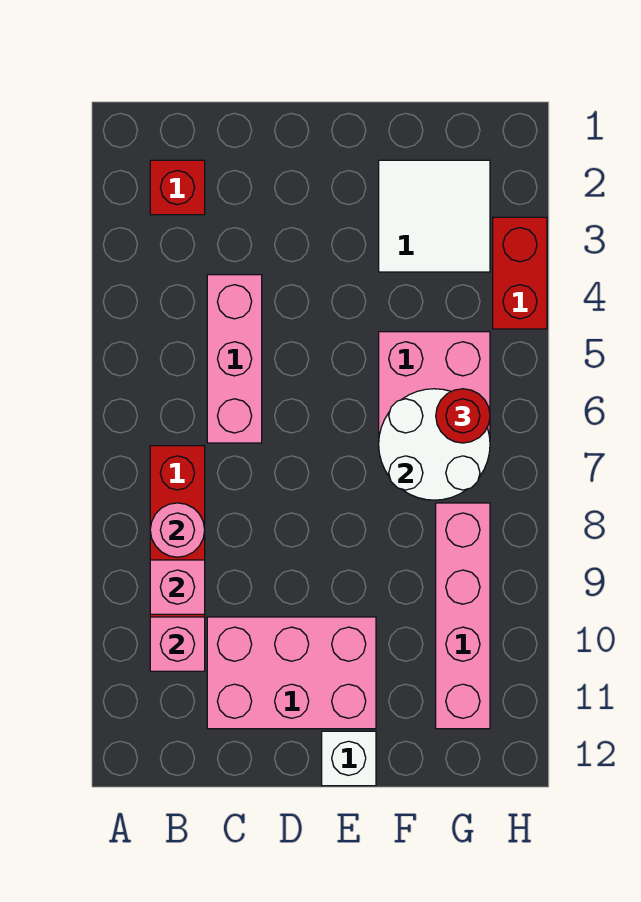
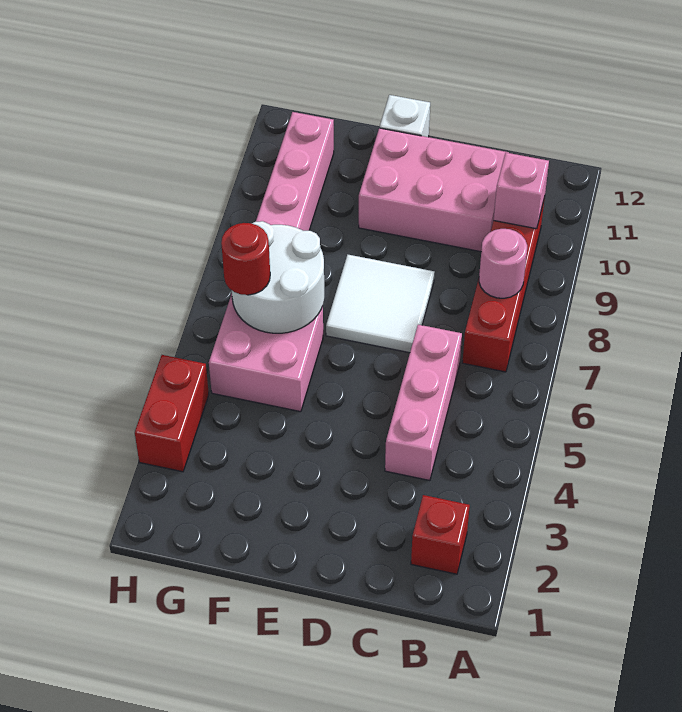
pink brick B9 level 2 -> none
white tile F2:G3 level 1 -> white tile D7:E8 level 1

